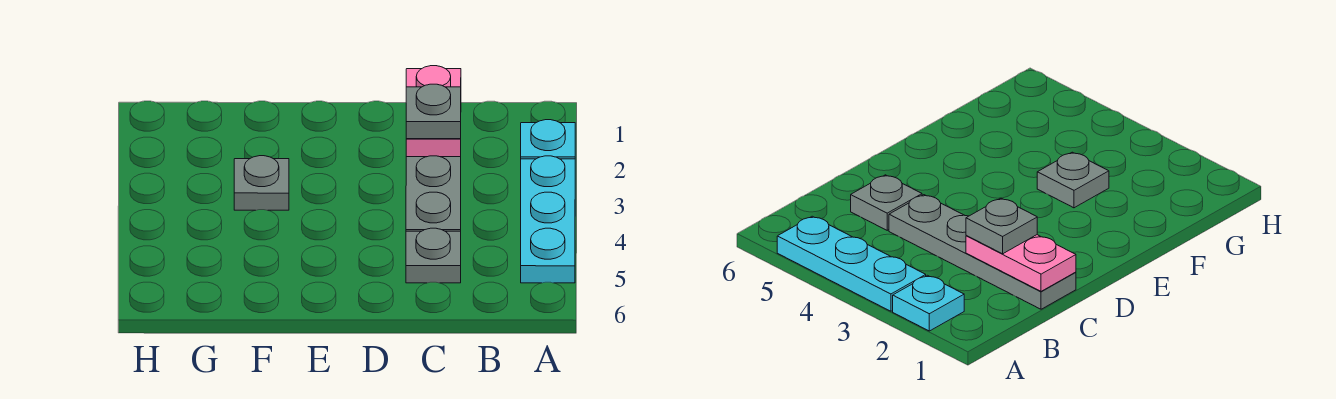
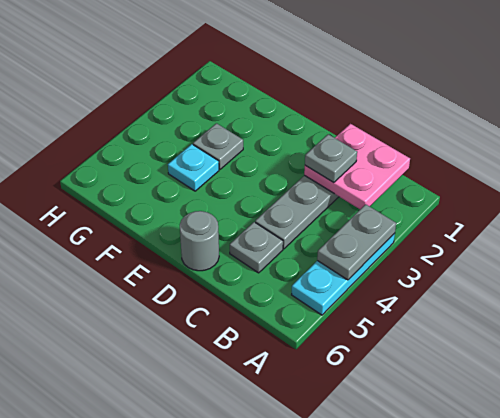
cyan plate A2 level 1 -> cyan plate F4 level 1
none -> grey plate A3:A4 level 2
pink plate C1:C2 level 2 -> pink plate B1:C2 level 2
none -> grey round brick D6 level 1

